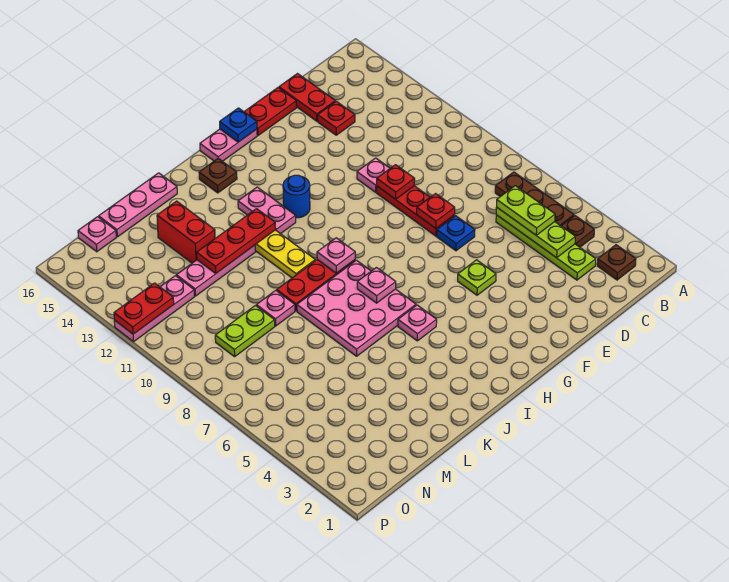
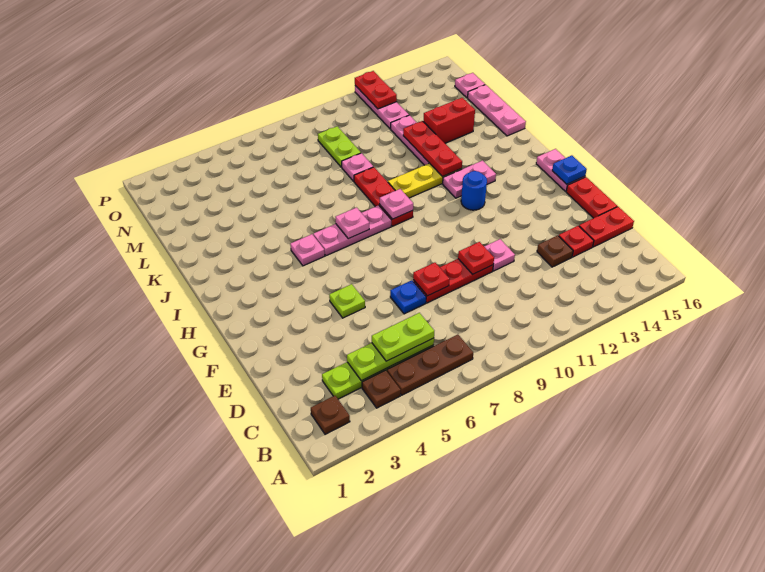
pink plate I6:K8 level 1 -> pink plate I6:I8 level 1
brown plate I15 level 1 -> brown plate D13 level 1

